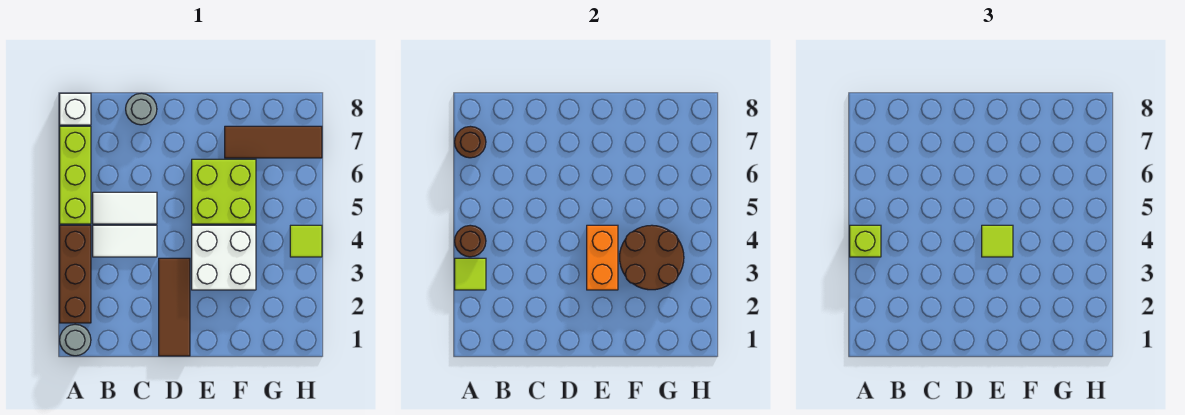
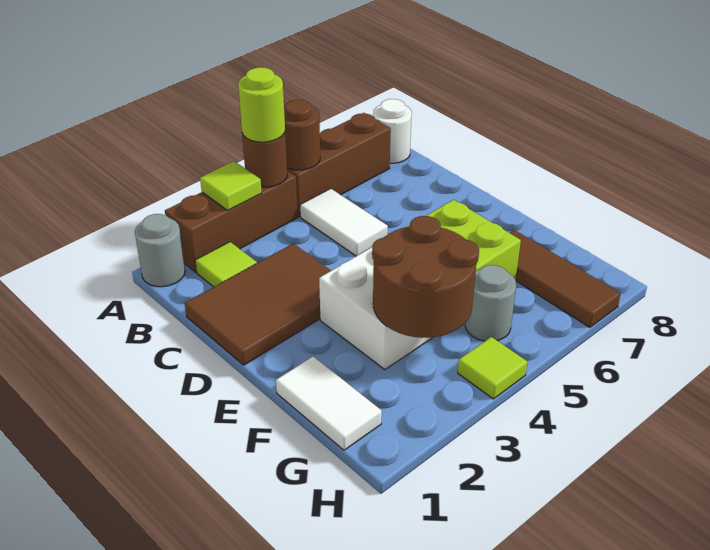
lime brick A4 level 3 -> lime round brick A4 level 3
lime brick A5:A7 level 1 -> brown brick A5:A7 level 1
brown round brick A7 level 2 -> brown round brick A5 level 2
white brick A8 level 1 -> white round brick A8 level 1
white tile B4:C4 level 1 -> white tile F1:G1 level 1
grey round brick C8 level 1 -> grey round brick G5 level 1
brown tile D1:D3 level 1 -> brown tile C1:D3 level 1
orange brick E3:E4 level 2 -> none
lime tile E4 level 3 -> lime tile B2 level 1

